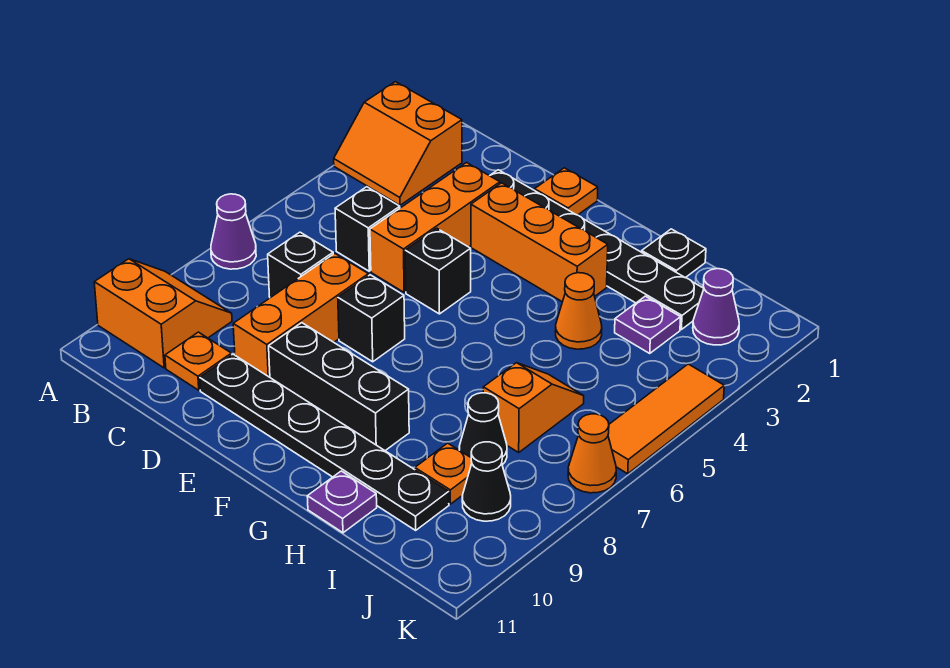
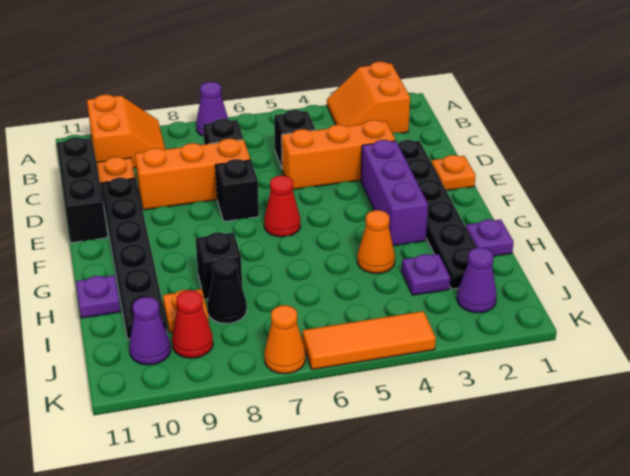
orange brick E3:G3 level 1 -> purple brick E3:G3 level 1
black brick E5 level 1 -> black brick H8 level 1
black brick E9:G9 level 1 -> black brick C11:E11 level 1
none -> red cone F6 level 1
black plate H1 level 1 -> purple plate H1 level 1
orange slope I6:I7 level 1 top 7 -> none
black cone J9 level 1 -> red cone J9 level 1
none -> purple cone J10 level 1

